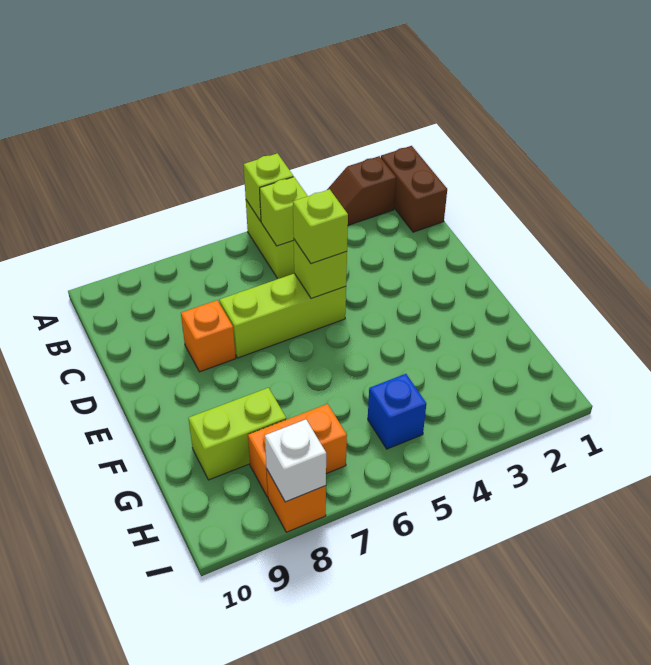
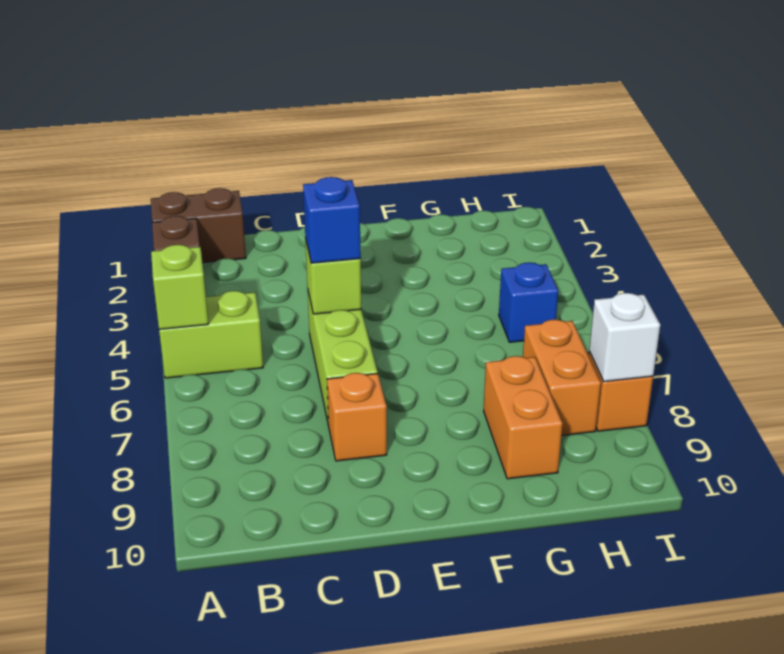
lime brick B5 level 2 -> none
lime brick D5 level 3 -> blue brick D5 level 3
lime brick G8:G9 level 1 -> orange brick G8:G9 level 1

